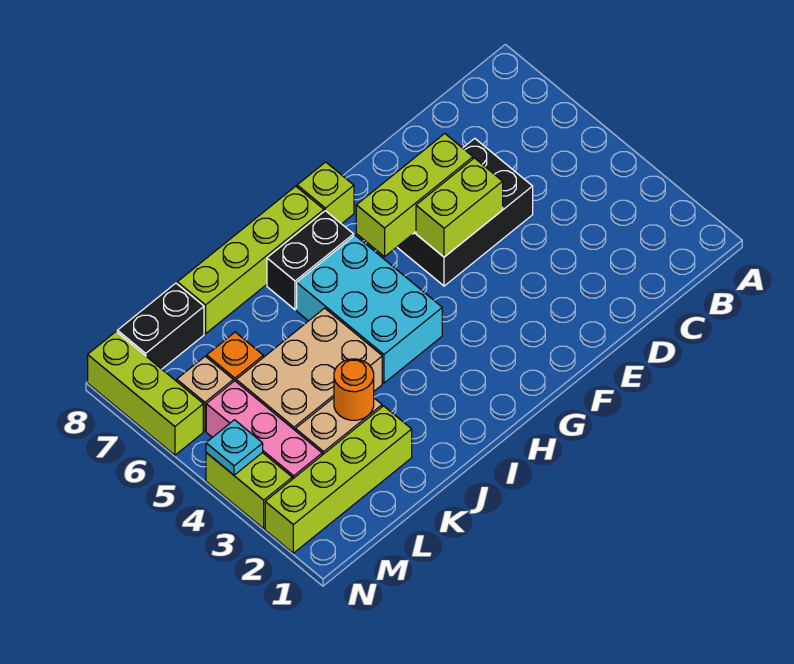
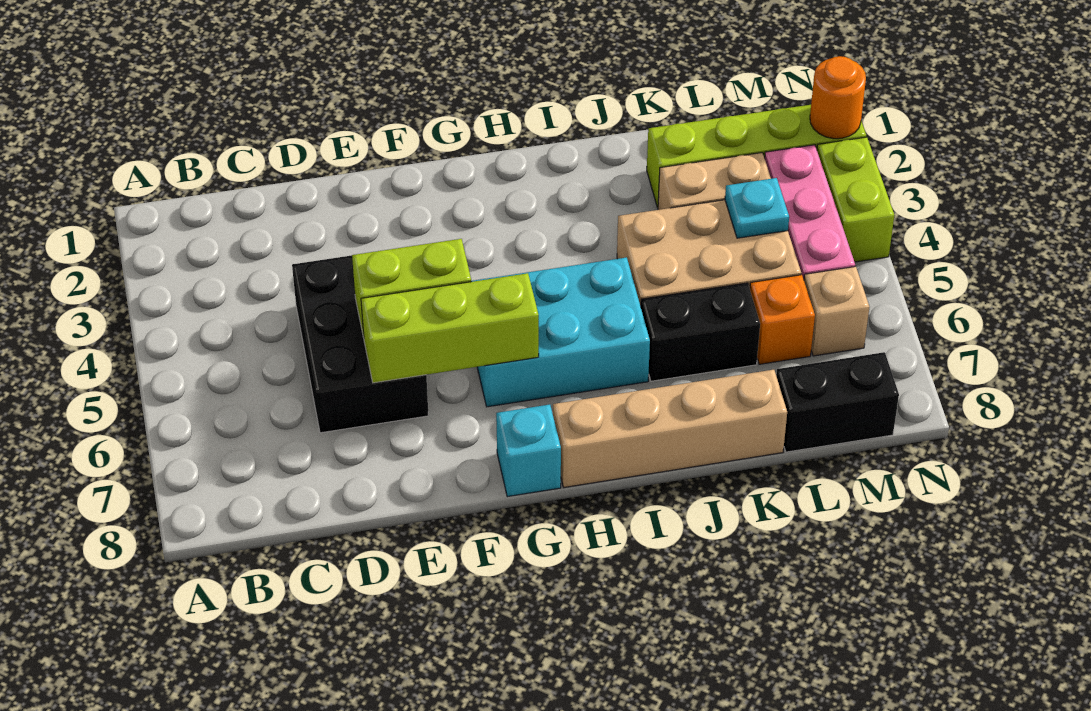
black brick D5:F6 level 1 -> black brick D4:E6 level 1
lime brick G8 level 1 -> cyan brick G8 level 1
cyan brick H4:I6 level 1 -> cyan brick G5:I6 level 1
black brick H7:I7 level 1 -> black brick J6:K6 level 1
lime brick H8:K8 level 1 -> tan brick H8:K8 level 1
orange round brick K3 level 2 -> orange round brick N2 level 2
cyan plate N4 level 2 -> cyan plate L4 level 2
lime brick N6:N8 level 1 -> none

